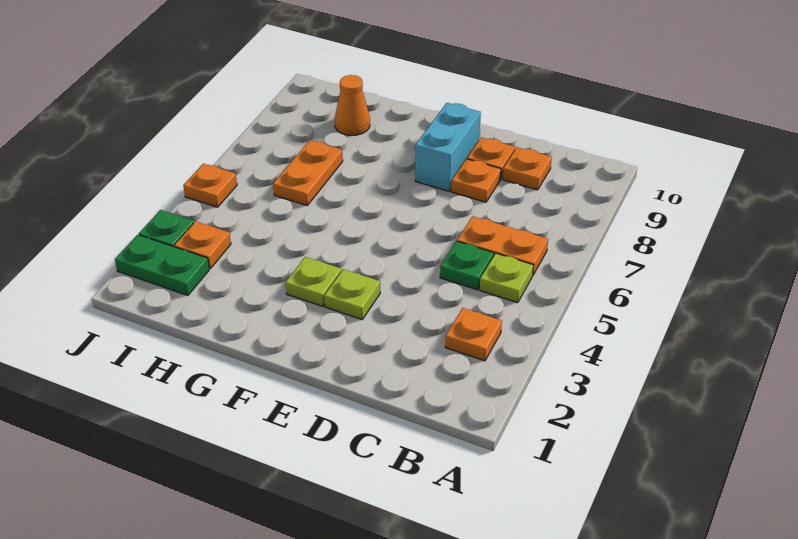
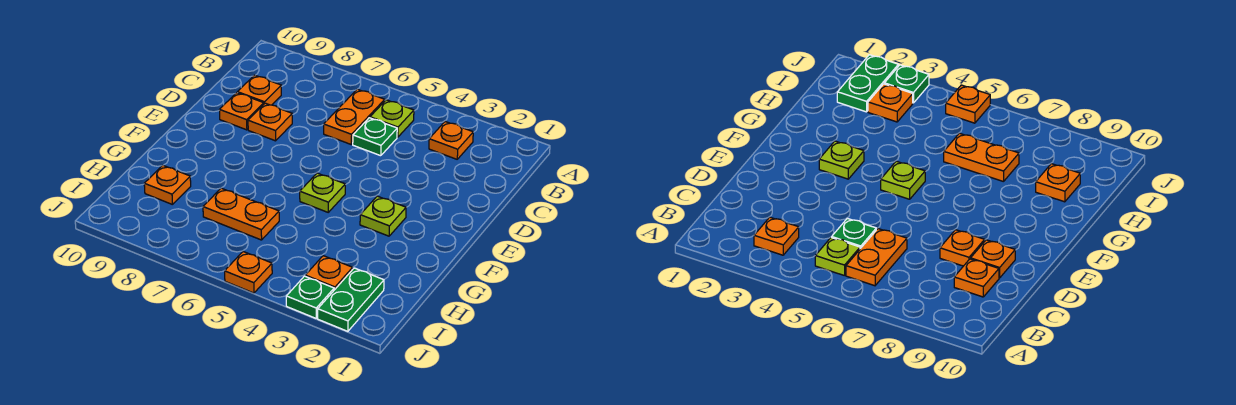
lime plate E3 level 1 -> lime plate F5 level 1
cyan brick E8:E9 level 1 -> none
orange cone H9 level 1 -> orange plate H9 level 1

